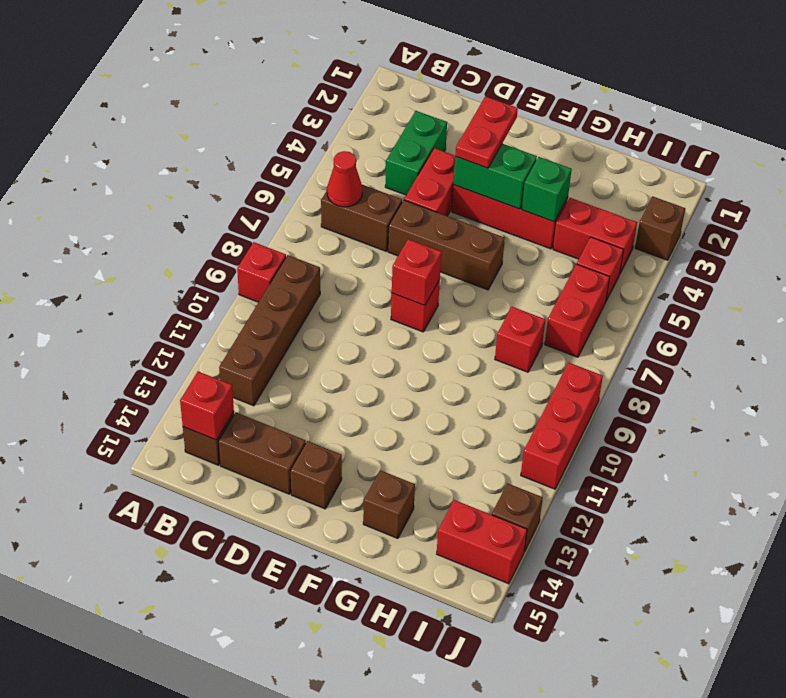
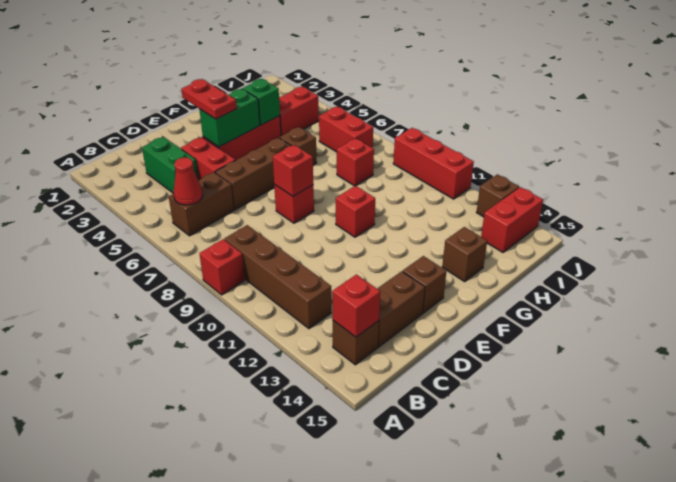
red brick I5 level 1 -> red brick F10 level 1
brown brick J3 level 1 -> brown brick G6 level 1

